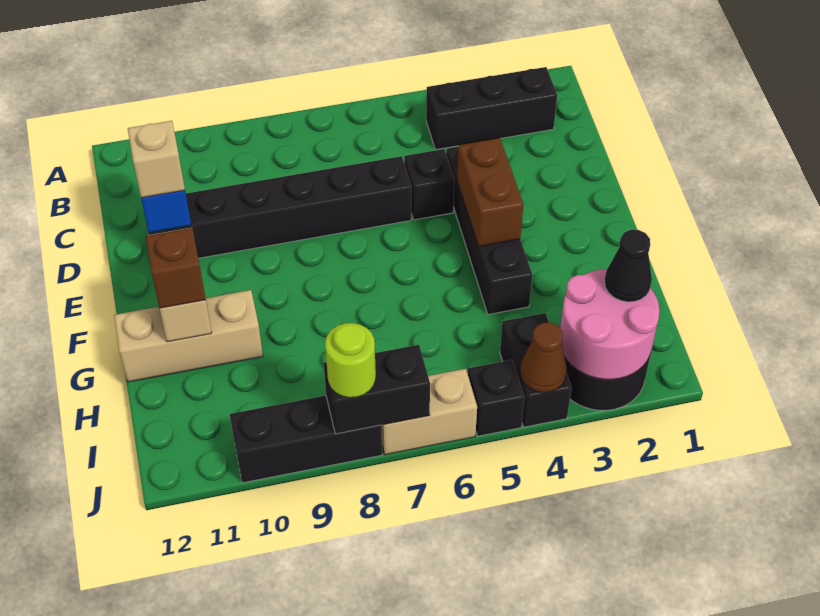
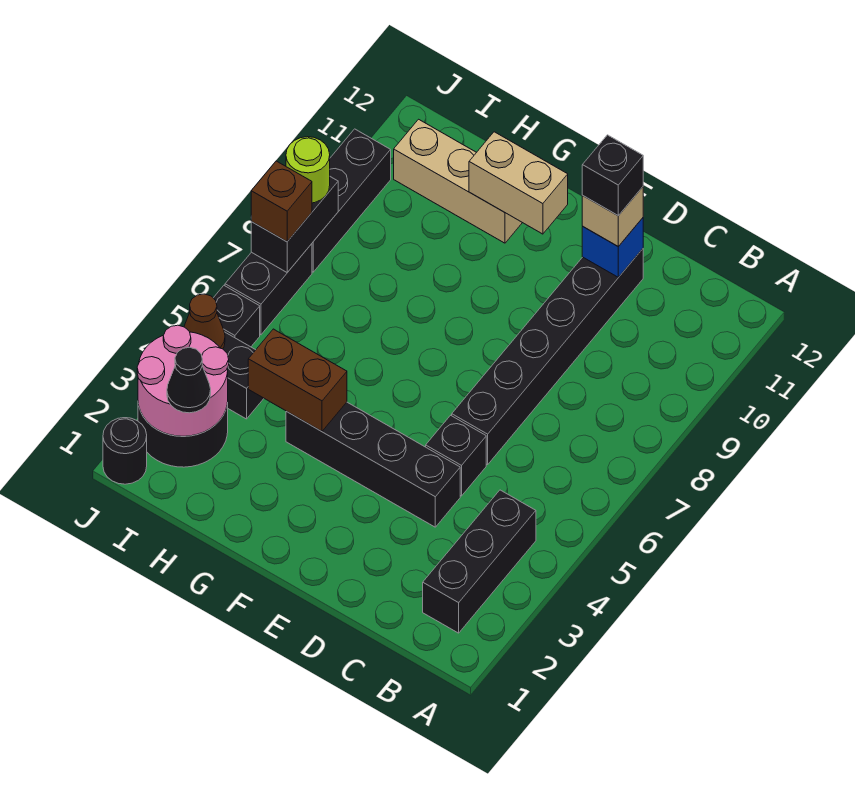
none -> black brick D11 level 4
brown brick E4:F4 level 2 -> brown brick G4:H4 level 2
tan brick G10:G12 level 1 -> tan brick G11:I11 level 1
brown brick G11 level 3 -> brown brick J7 level 3
none -> black round brick J1 level 1
tan brick J6:J7 level 1 -> black brick J6:J7 level 1

